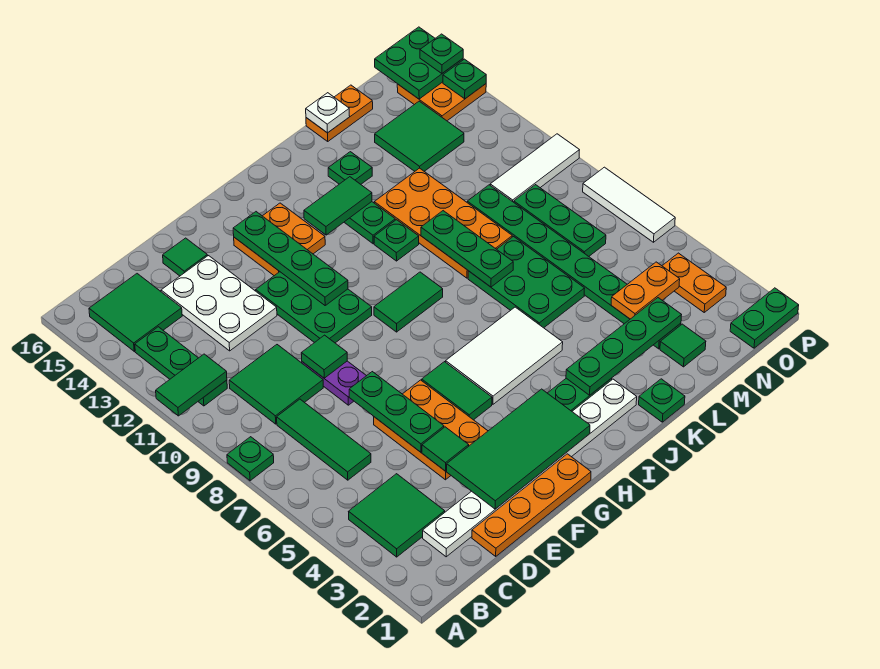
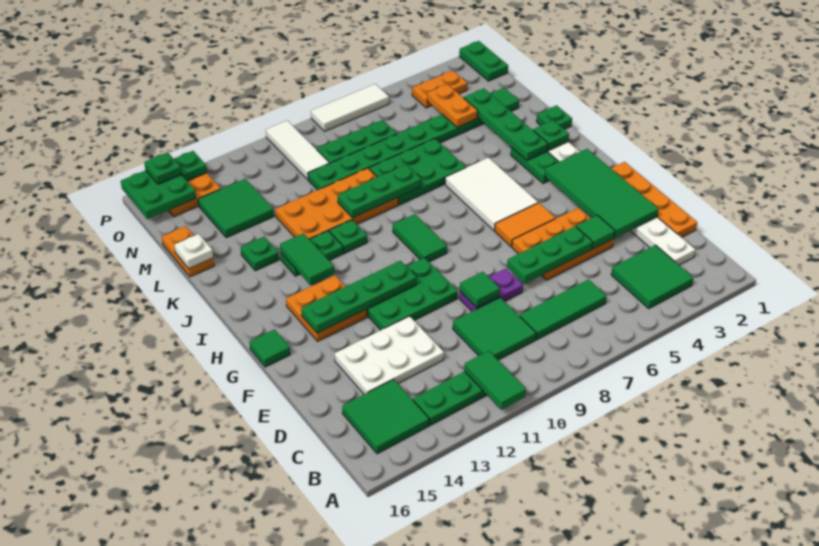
green plate A8 level 1 -> green plate J2 level 2
green tile E15 level 1 -> green tile G16 level 1
green tile G5:G6 level 1 -> orange tile G5:G6 level 1

